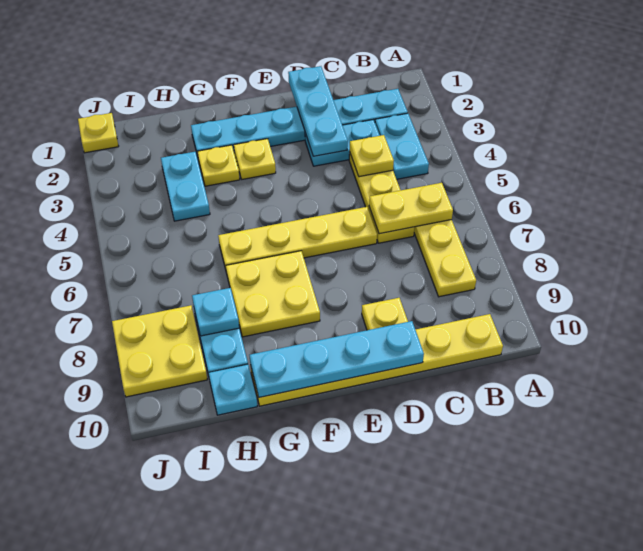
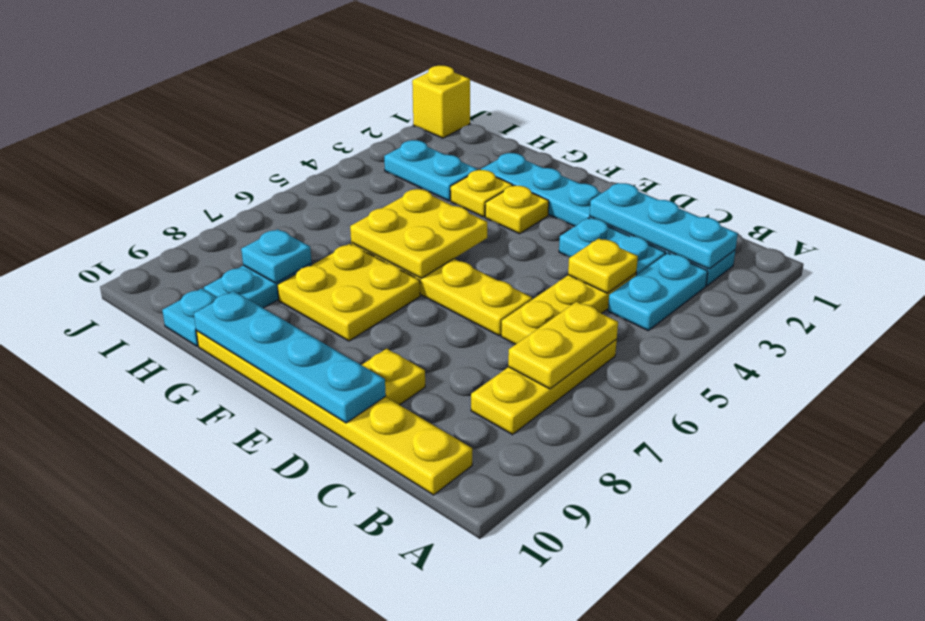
yellow plate B6:C6 level 2 -> yellow plate B6:B7 level 2
cyan plate D1:D3 level 2 -> cyan plate B2:D2 level 2
cyan plate H3:H4 level 1 -> cyan plate H3:I3 level 1
yellow plate I8:J9 level 1 -> yellow plate F5:G6 level 2
yellow plate J1 level 1 -> yellow brick J1 level 1

